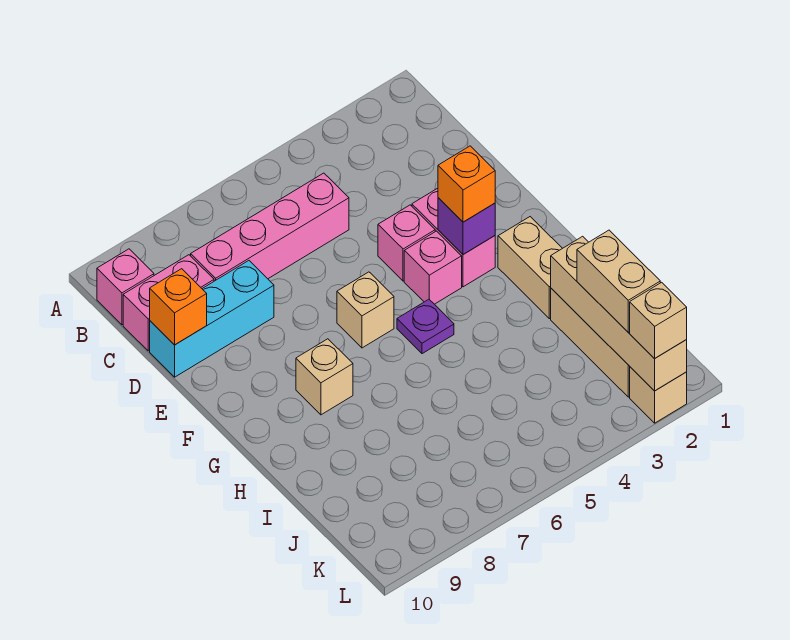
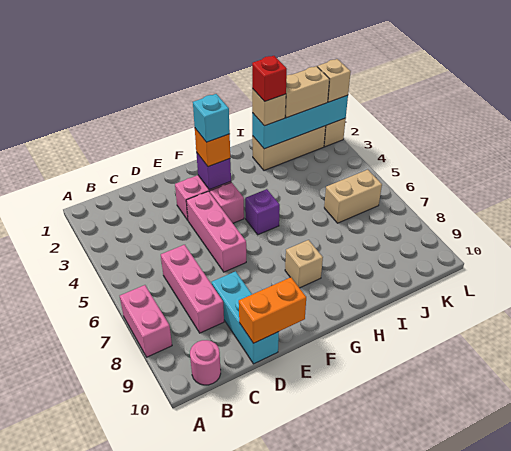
pink brick B10 level 1 -> pink round brick B10 level 1
pink brick C5:C8 level 1 -> pink brick C6:C8 level 1
pink brick C9:C10 level 1 -> pink brick A7:A8 level 1
orange brick D10 level 2 -> orange brick D10:E10 level 2
pink brick E4 level 1 -> pink brick E4:E6 level 1
none -> cyan brick F3 level 4
tan brick F6 level 1 -> tan brick I2 level 3
tan brick G2:H2 level 1 -> tan brick J6:K6 level 1
purple plate G5 level 1 -> purple brick G5 level 1
tan brick I2:L2 level 2 -> cyan brick I2:L2 level 2
none -> red brick I2 level 4

